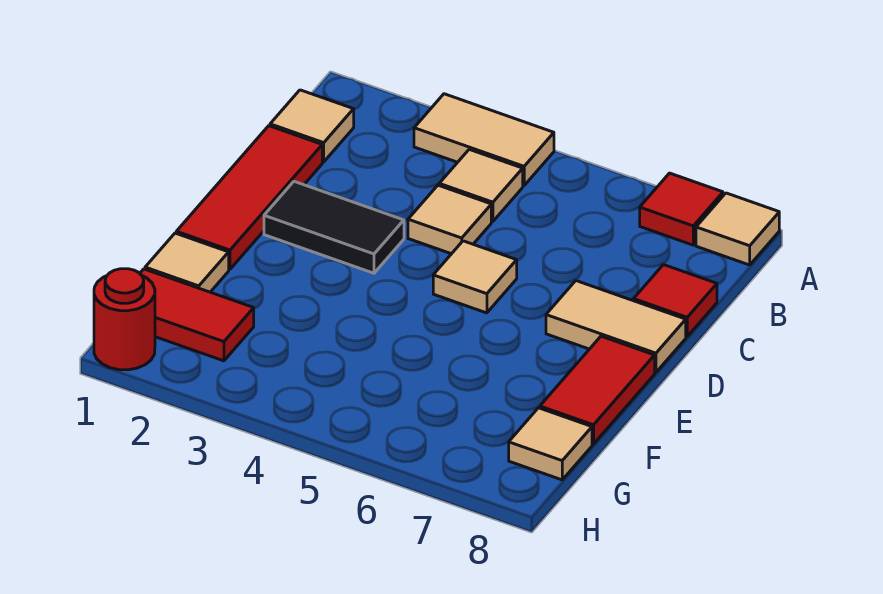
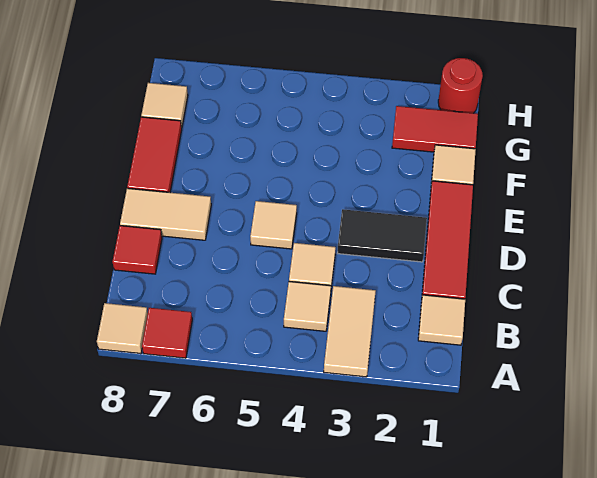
tan tile A3:A4 level 1 -> tan tile A3:B3 level 1

